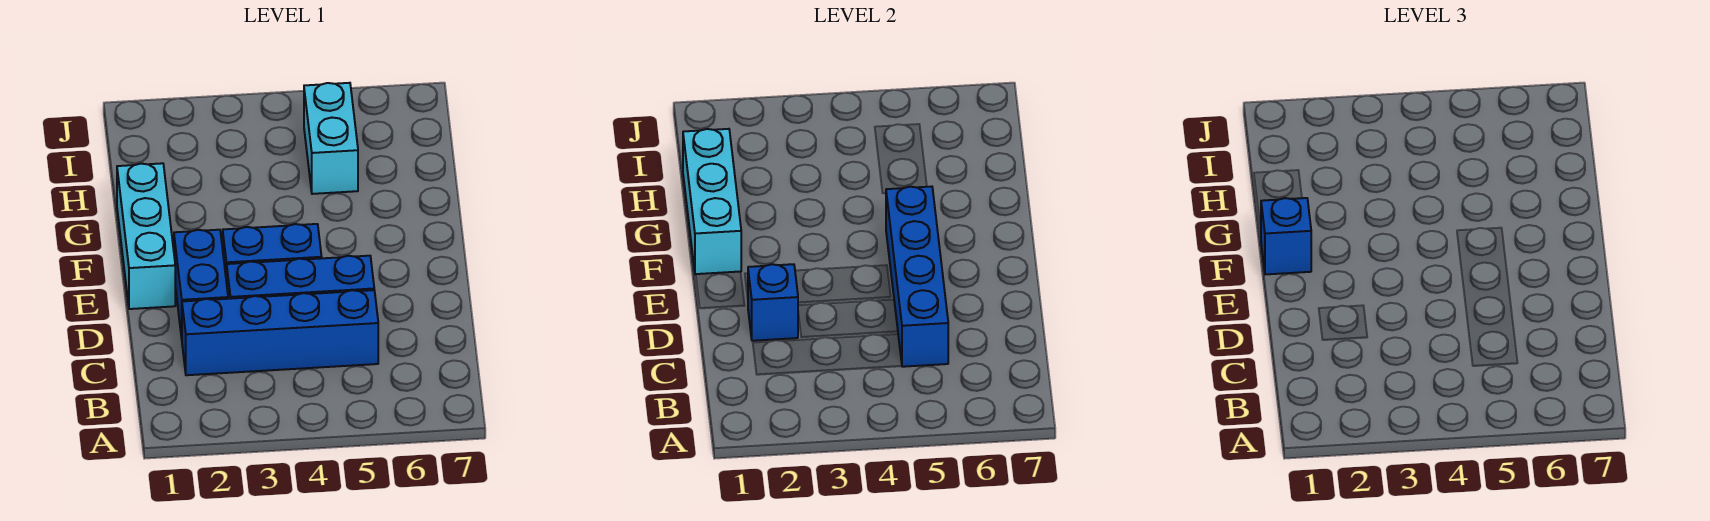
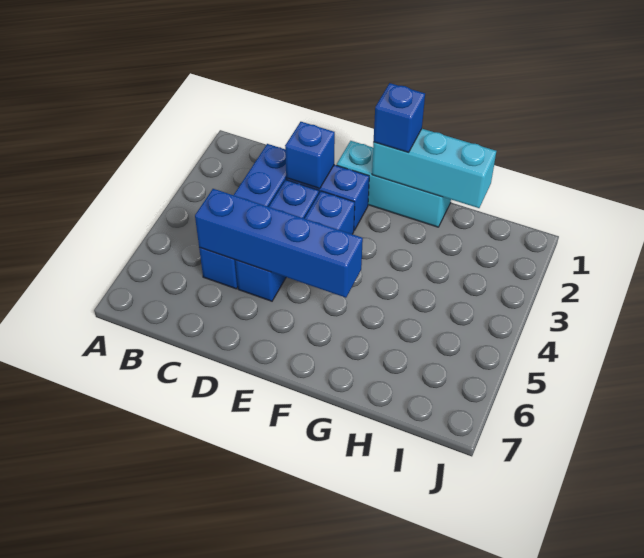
cyan brick H5:I5 level 1 -> none

